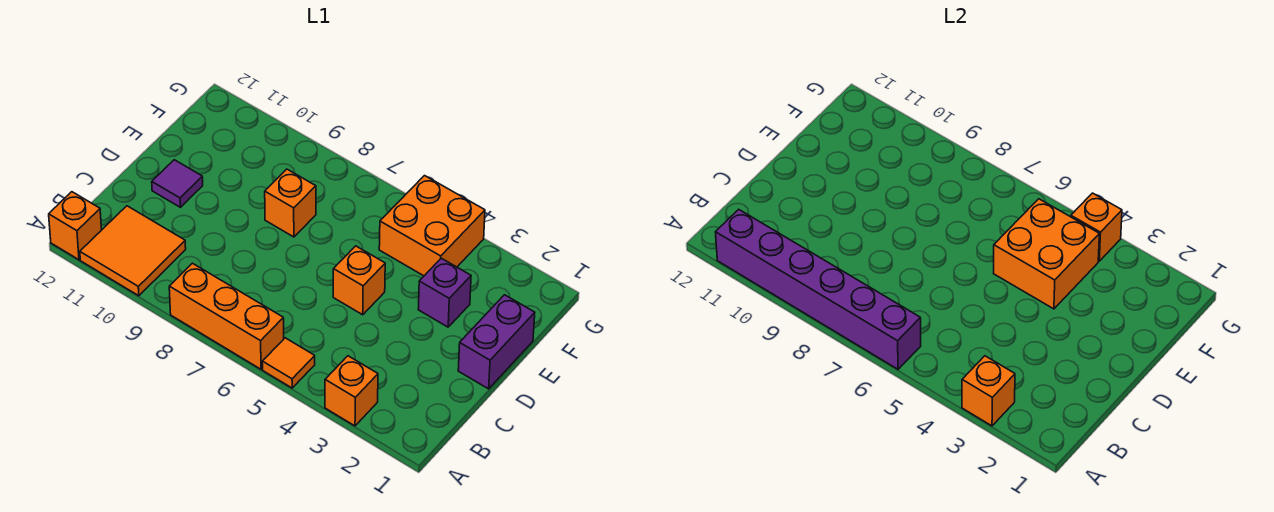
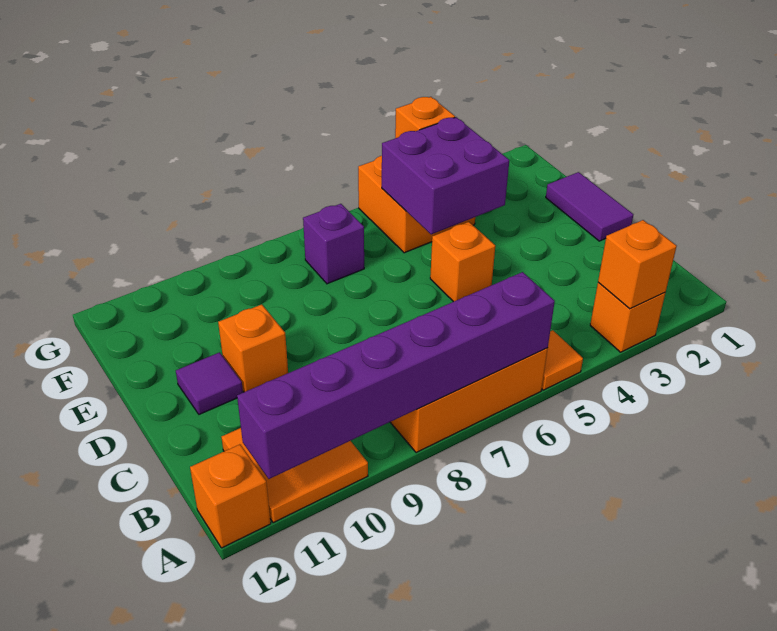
purple brick D1:E1 level 1 -> purple tile D1:E1 level 1
purple brick E3 level 1 -> purple brick F7 level 1
orange brick E4:F5 level 2 -> purple brick E4:F5 level 2
orange brick E8 level 1 -> orange brick D10 level 1

